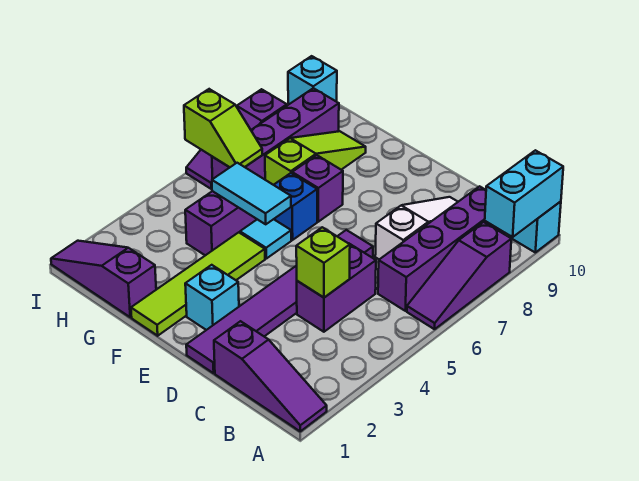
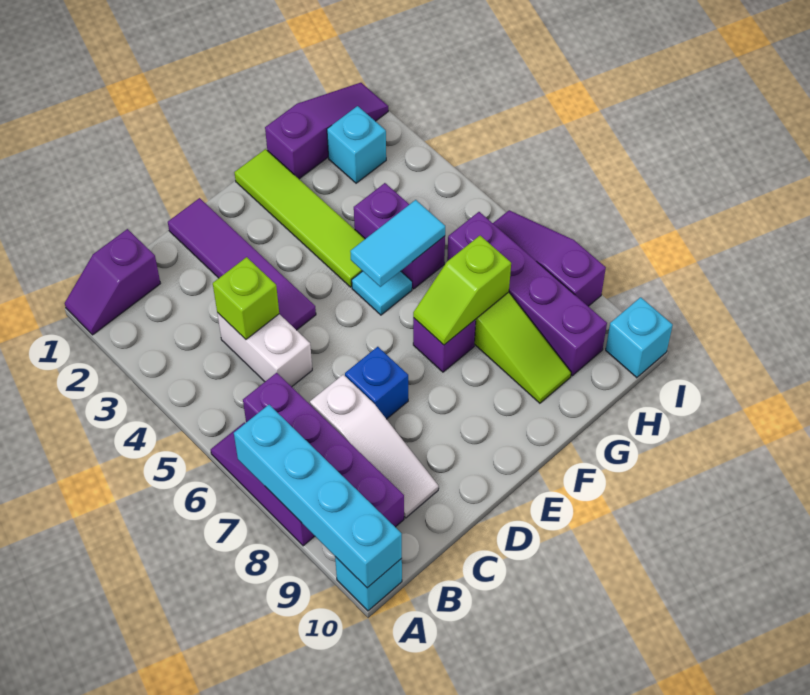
purple slope A1:C1 level 1 top C -> purple slope A1:B1 level 1 top B
cyan brick A9:A10 level 2 -> cyan brick A7:A10 level 2
purple brick C4:C5 level 1 -> white brick C4:C5 level 1
purple tile D1:D6 level 1 -> purple tile D1:D4 level 1
cyan brick E2 level 1 -> cyan brick H2 level 1
blue brick F6 level 1 -> blue brick D7 level 1
lime slope H6:I6 level 2 top I -> lime slope F7:G7 level 2 top G

